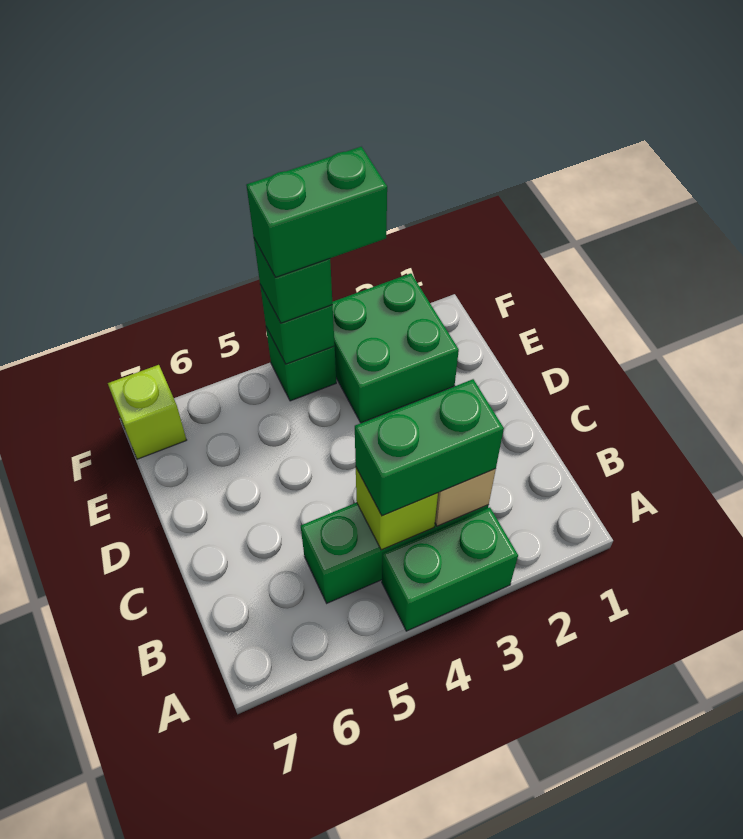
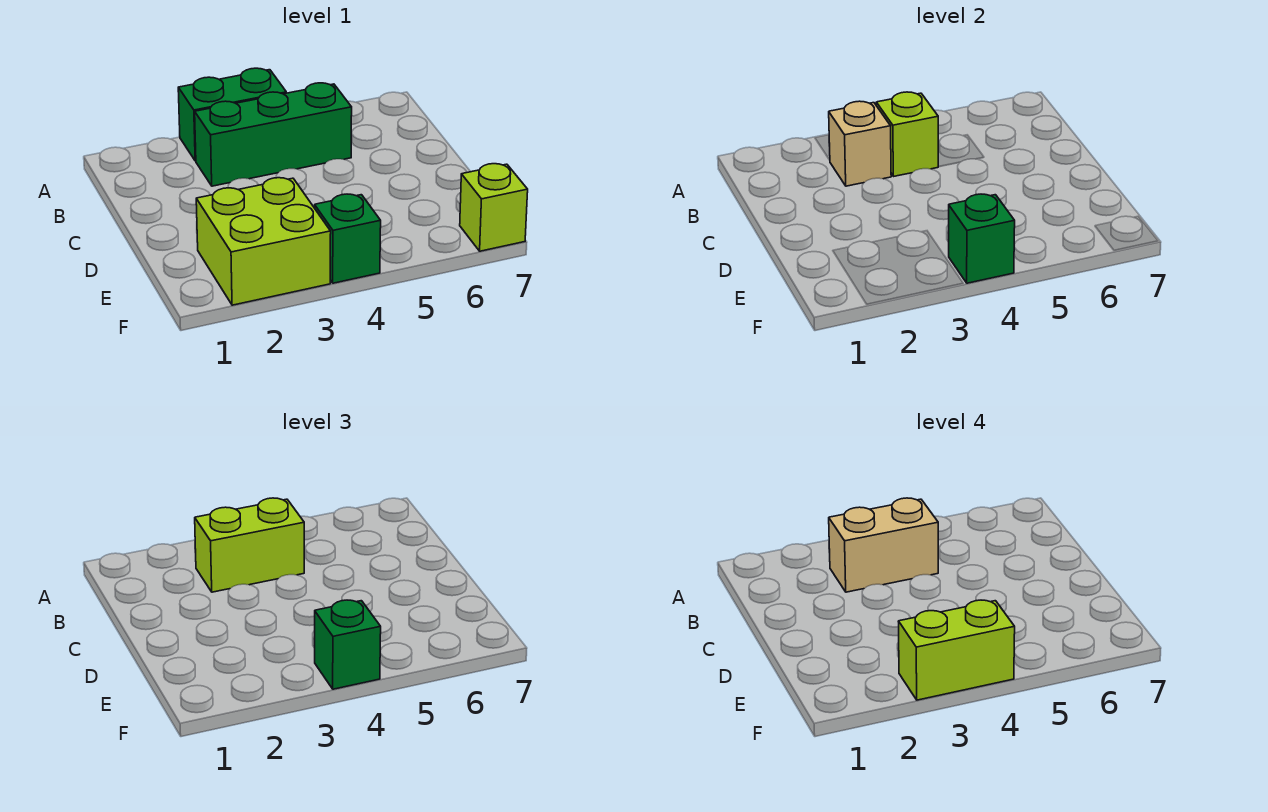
green brick B3:B4 level 3 -> lime brick B3:B4 level 3
none -> tan brick B3:B4 level 4
green brick E2:F3 level 1 -> lime brick E2:F3 level 1
green brick F3:F4 level 4 -> lime brick F3:F4 level 4

